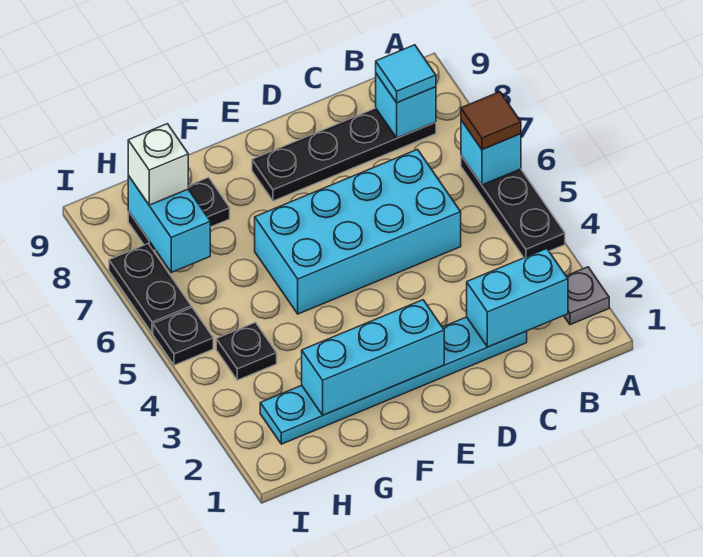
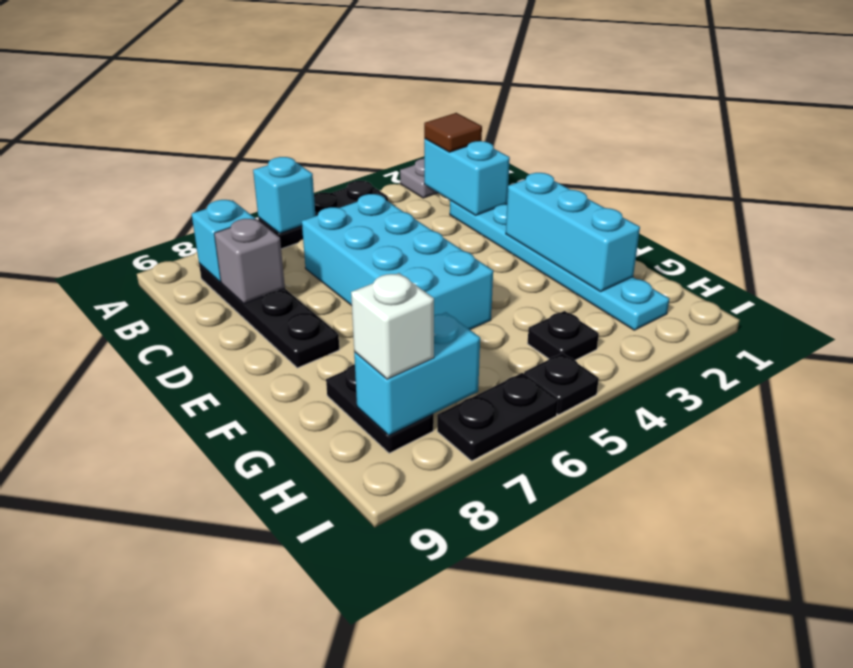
brown tile A6 level 3 -> brown tile B2 level 3
cyan tile B8 level 3 -> none
none -> grey brick C8 level 2

